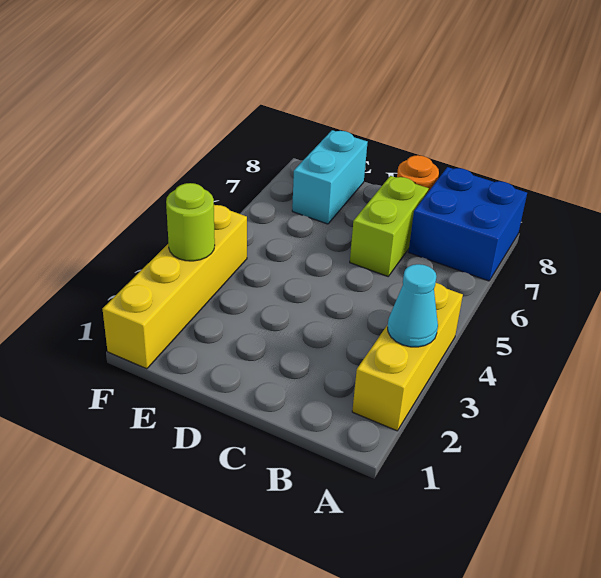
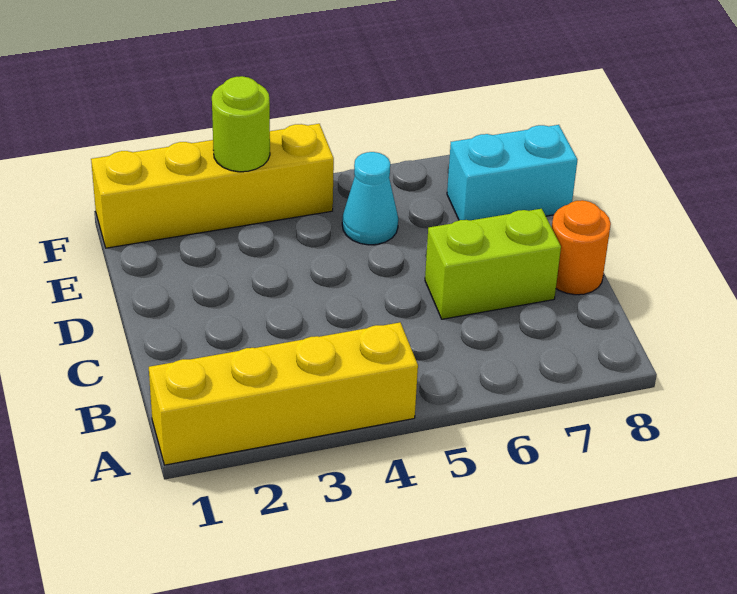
yellow brick A2:A4 level 1 -> yellow brick A1:A4 level 1
cyan cone A3 level 2 -> cyan cone E5 level 1
blue brick A7:B8 level 1 -> none

